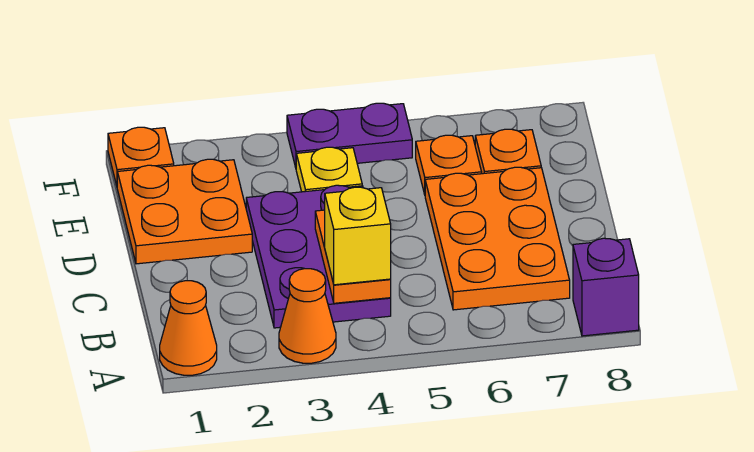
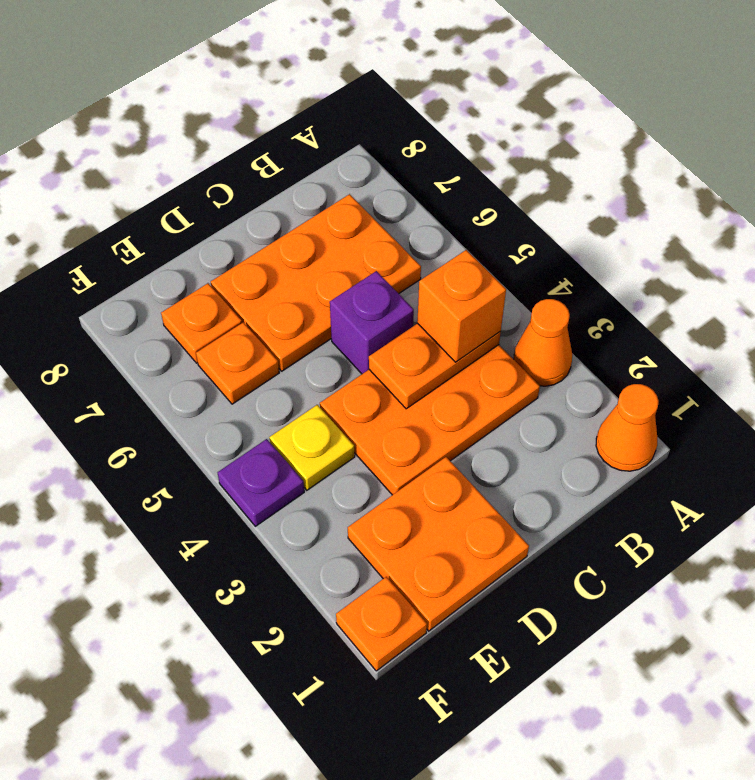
purple brick A8 level 1 -> purple brick C5 level 1
purple plate B3:D4 level 1 -> orange plate B3:D4 level 1
yellow brick B4 level 3 -> orange brick B4 level 3
purple plate F4:F5 level 1 -> purple plate F4 level 1

